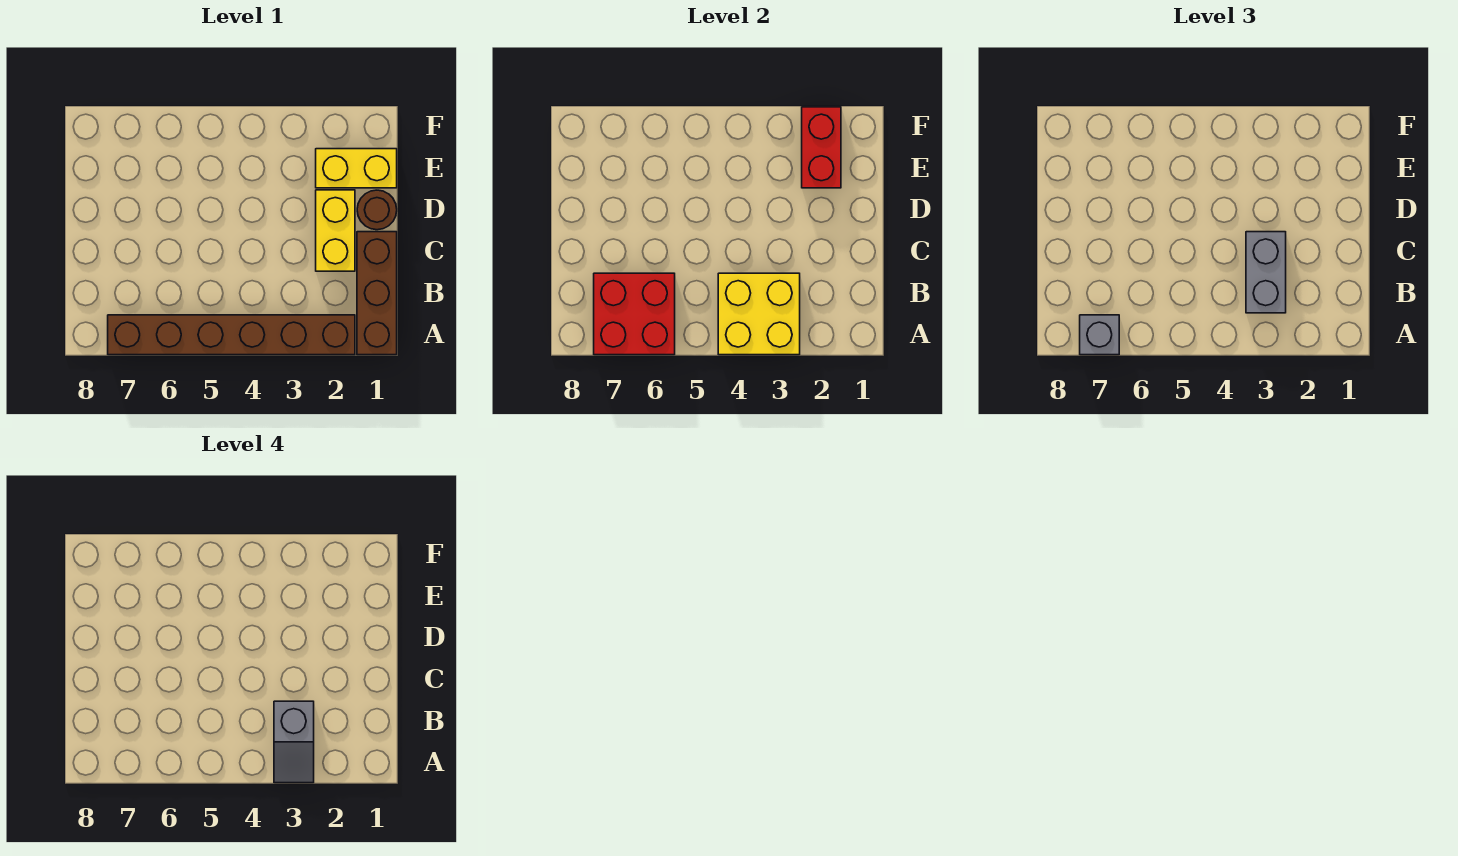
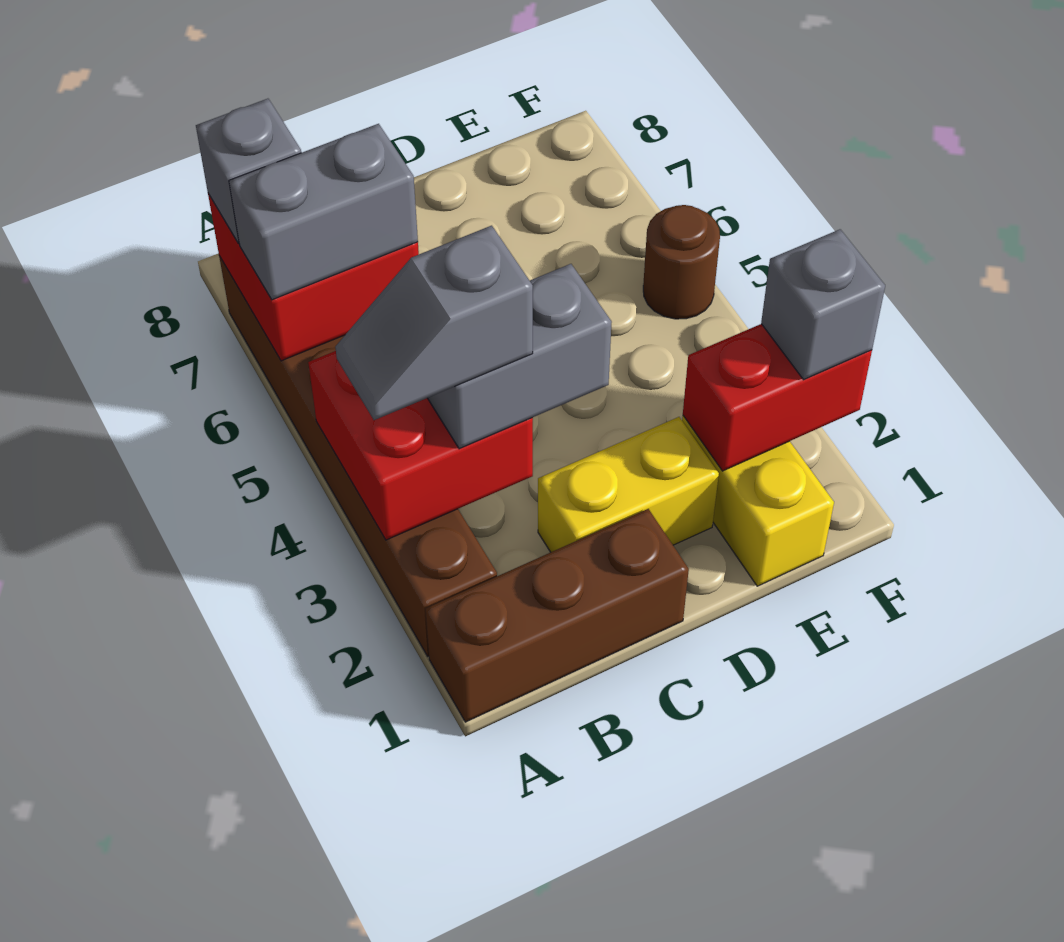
yellow brick A3:B4 level 2 -> red brick A3:B4 level 2
none -> grey brick A6:B6 level 3
brown round brick D1 level 1 -> brown round brick F5 level 1
none -> grey brick F2 level 3

